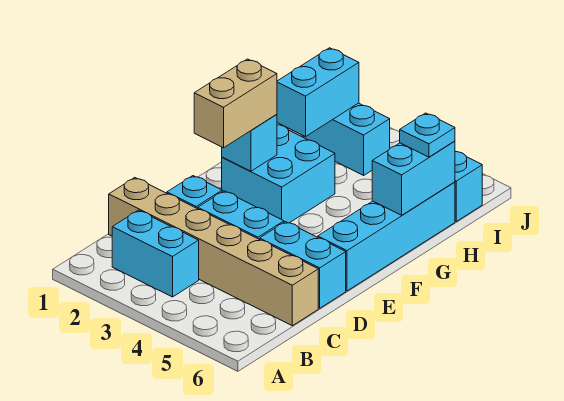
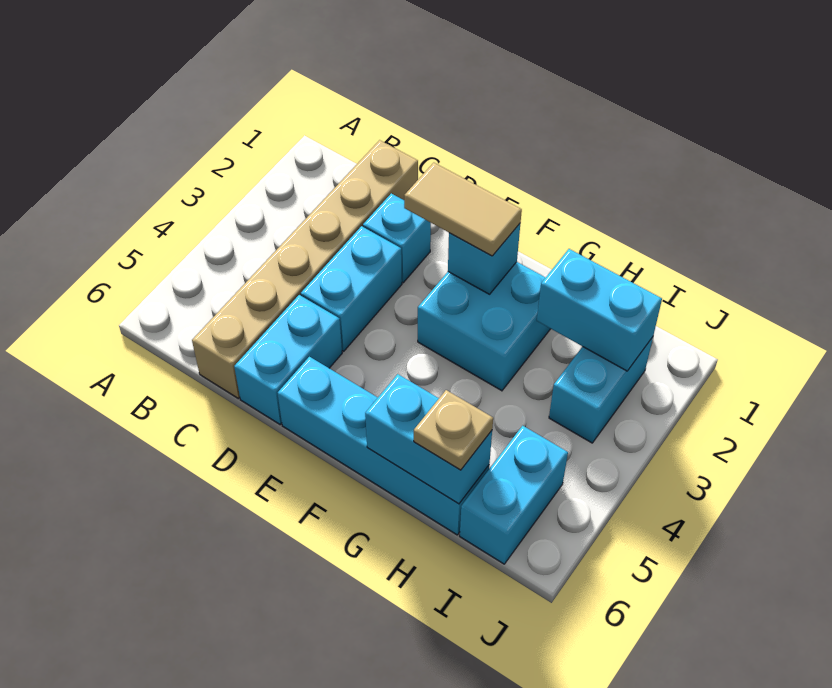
cyan brick B2:B3 level 1 -> none
tan brick E2:F2 level 3 -> tan tile E2:F2 level 3
cyan plate H6 level 3 -> tan plate H6 level 3

